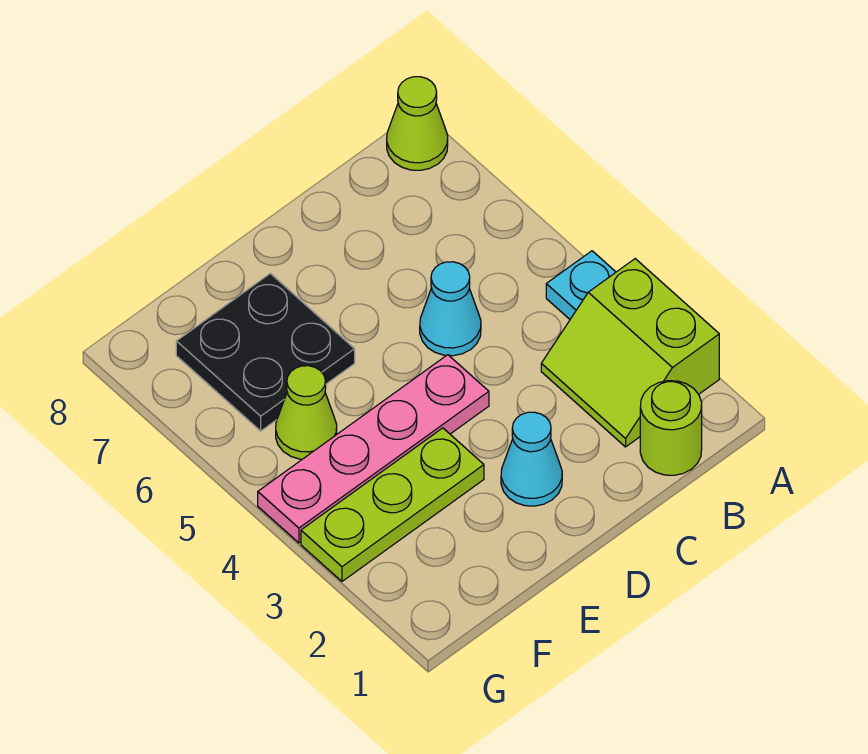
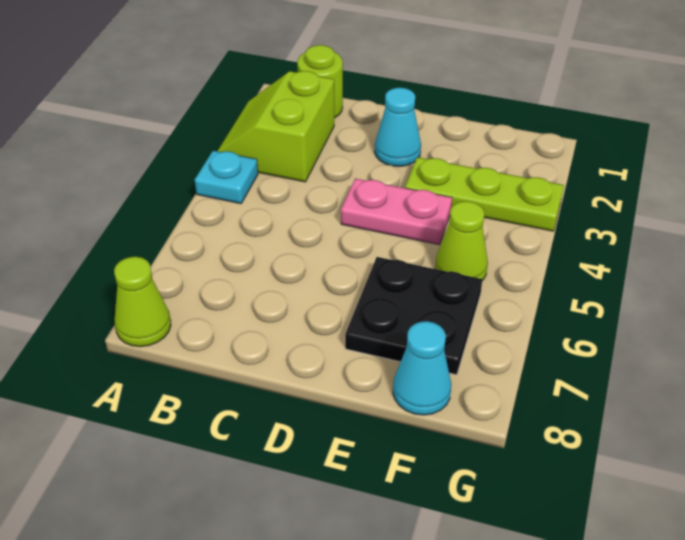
lime slope A2:B3 level 1 top A -> lime slope A2:B3 level 1 top B
cyan cone C5 level 1 -> cyan cone F8 level 1
pink plate D4:G4 level 1 -> pink plate D4:E4 level 1

